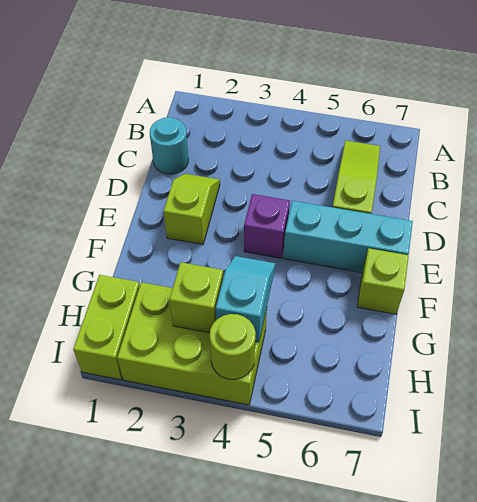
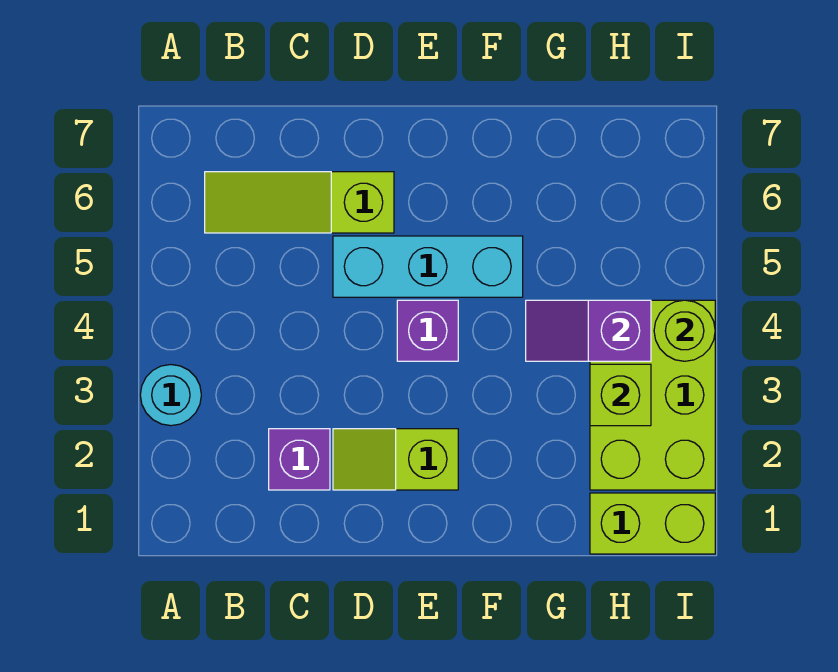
cyan round brick C1 level 1 -> cyan round brick A3 level 1
none -> purple brick C2 level 1
cyan brick E5:E7 level 1 -> cyan brick D5:F5 level 1
lime brick F7 level 1 -> none
cyan slope G4:H4 level 2 top H -> purple slope G4:H4 level 2 top H

